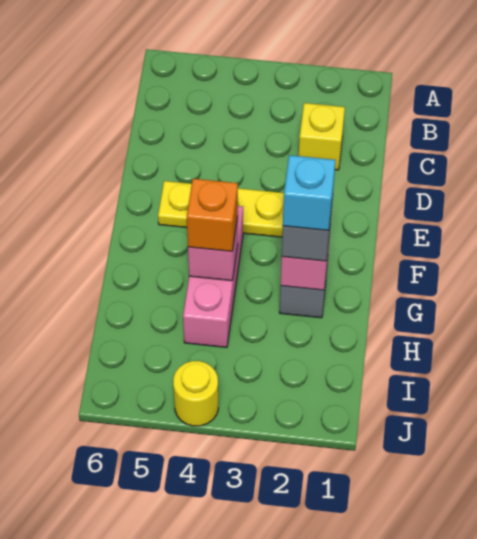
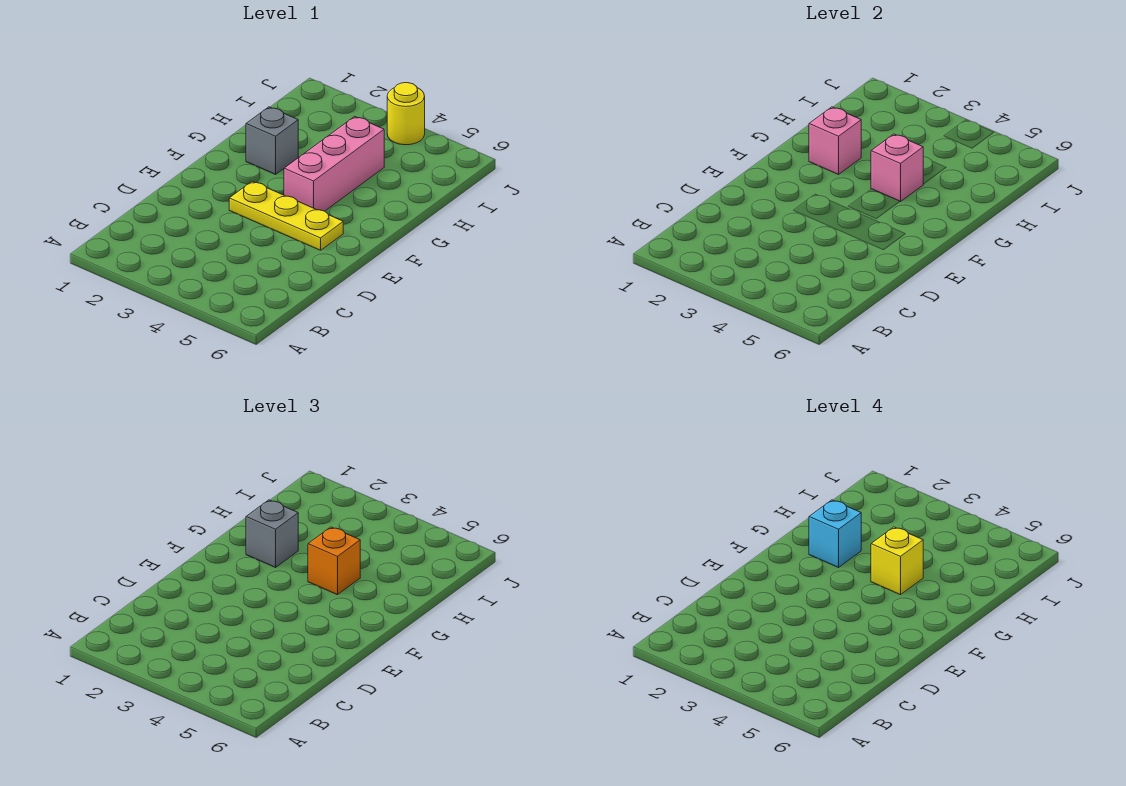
yellow brick C2 level 1 -> yellow brick G4 level 4

